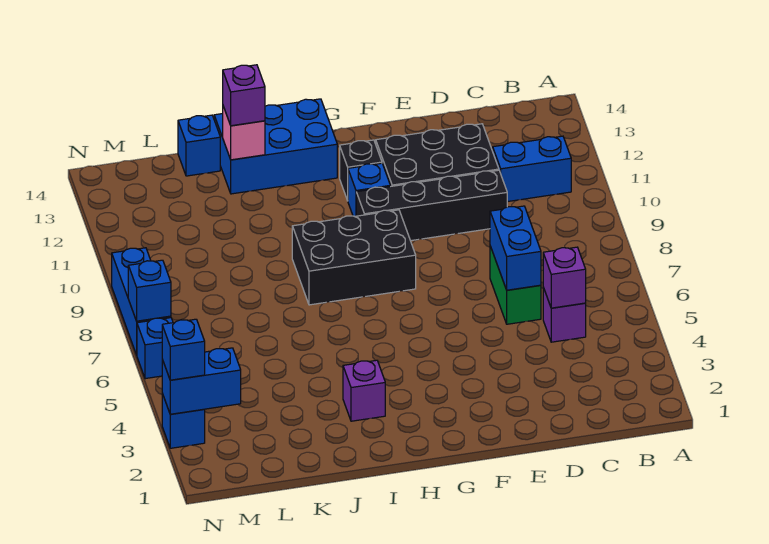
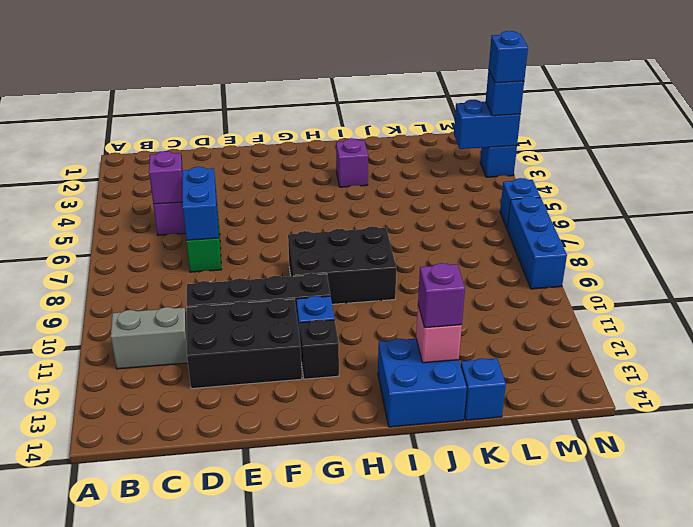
blue brick B11:C11 level 1 -> grey brick B11:C11 level 1
blue brick H13:J14 level 1 -> blue brick I13:J14 level 1
blue brick N7 level 2 -> blue brick N3 level 4

